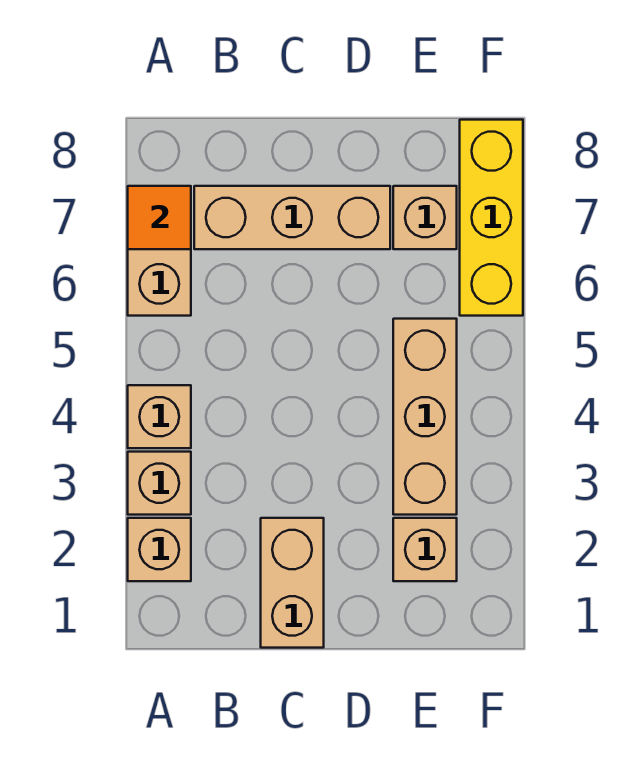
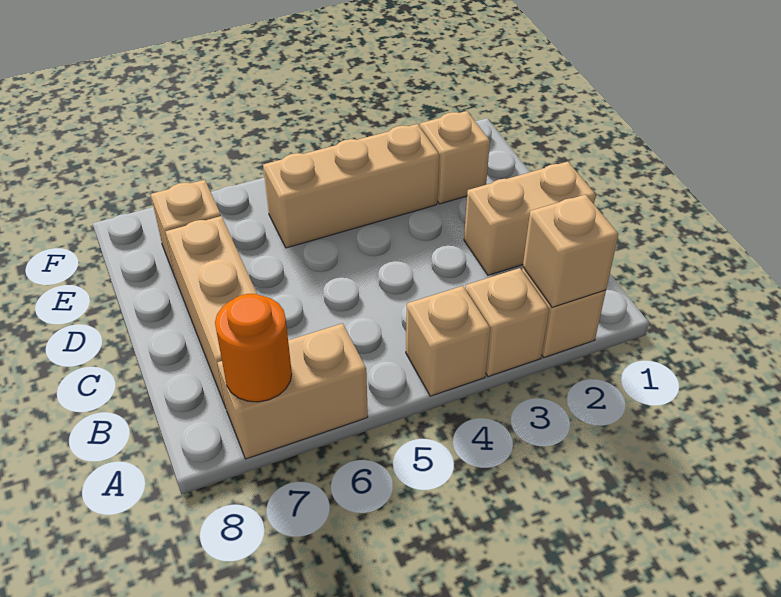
none -> tan brick A2 level 2
orange tile A7 level 2 -> orange round brick A7 level 2
yellow brick F6:F8 level 1 -> none

